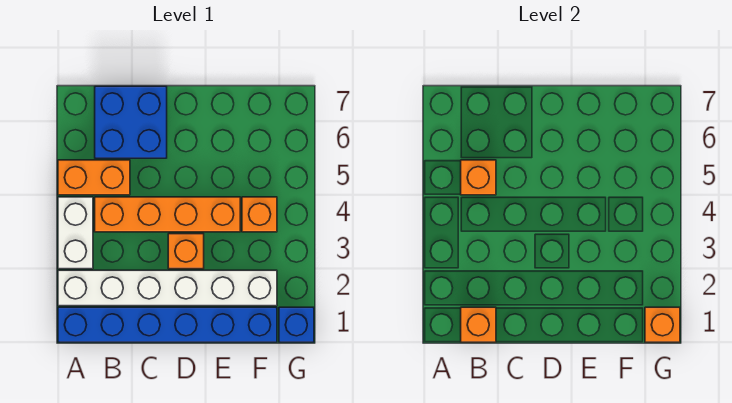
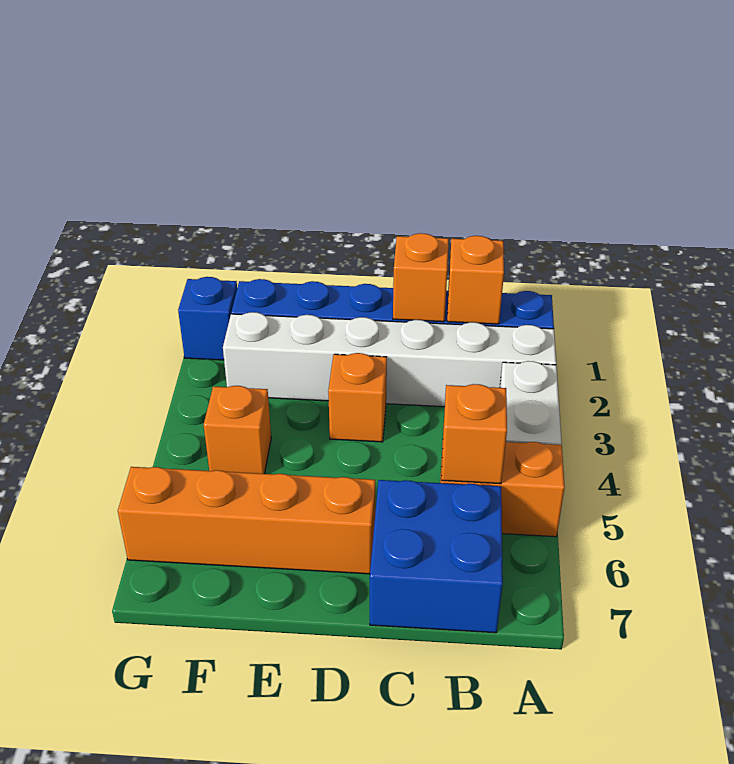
orange brick B4:E4 level 1 -> orange brick D6:G6 level 1
orange brick G1 level 2 -> orange brick C1 level 2

